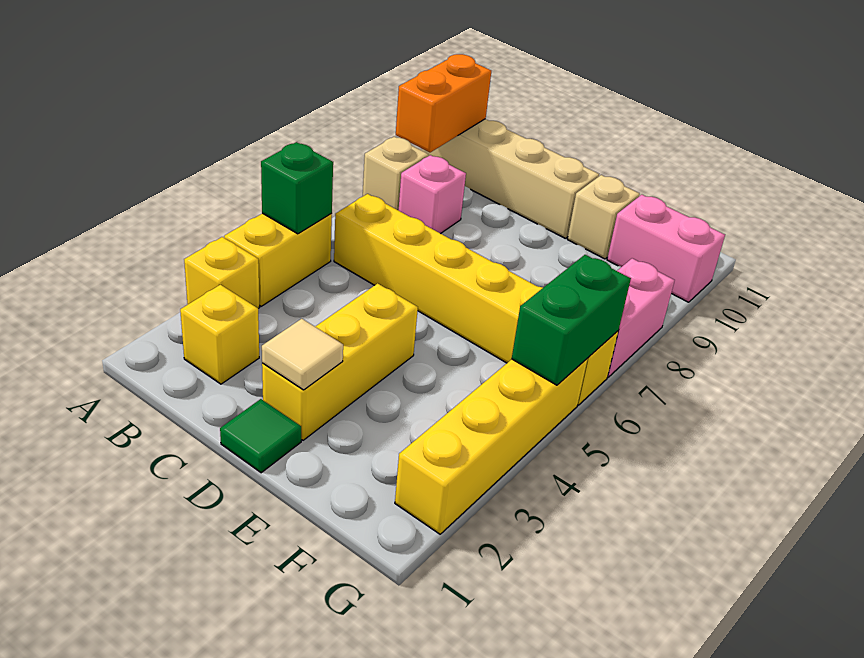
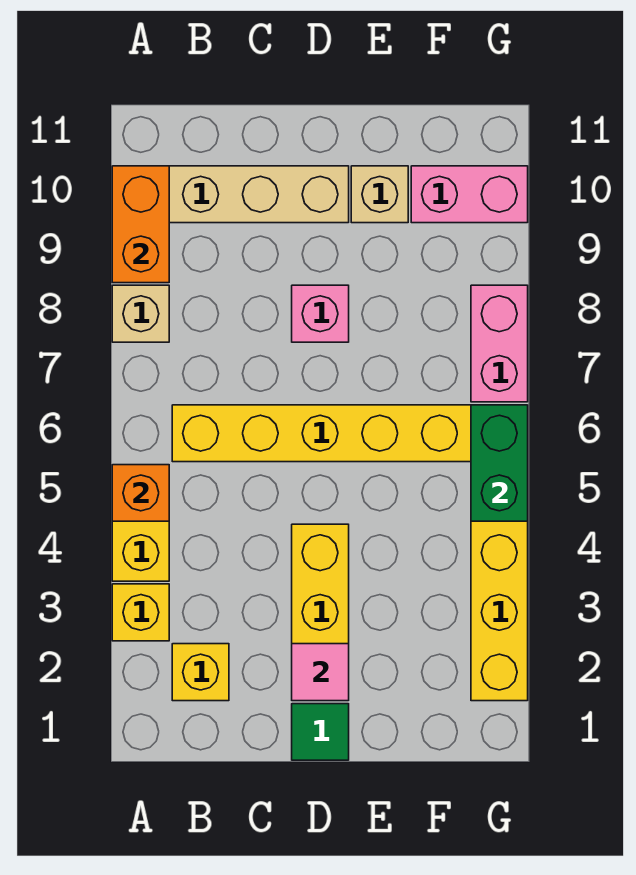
green brick A5 level 2 -> orange brick A5 level 2
pink brick B8 level 1 -> pink brick D8 level 1
tan tile D2 level 2 -> pink tile D2 level 2

